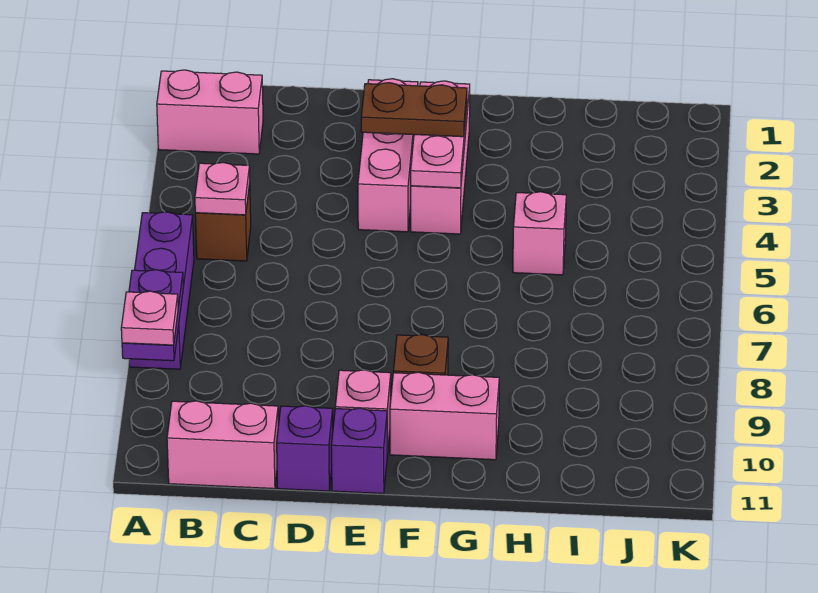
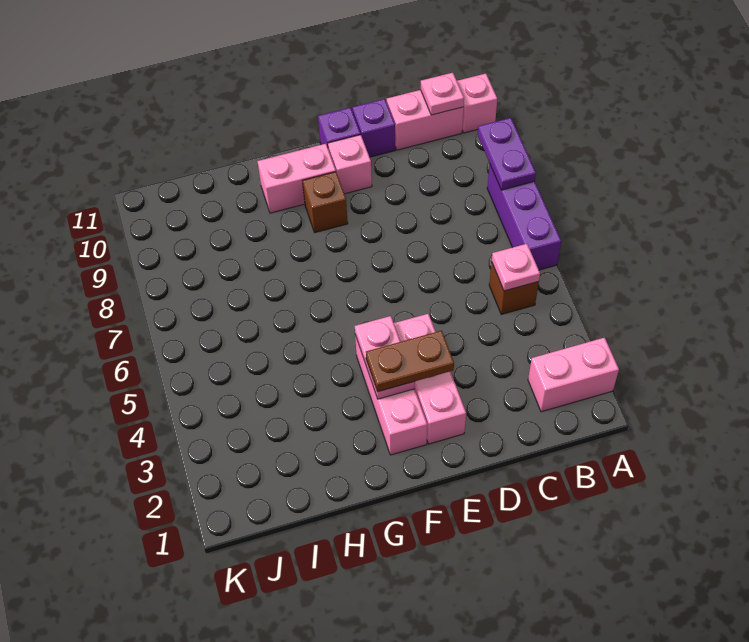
pink plate A9 level 3 -> pink plate B11 level 2
pink brick H5 level 1 -> pink brick A11 level 1

